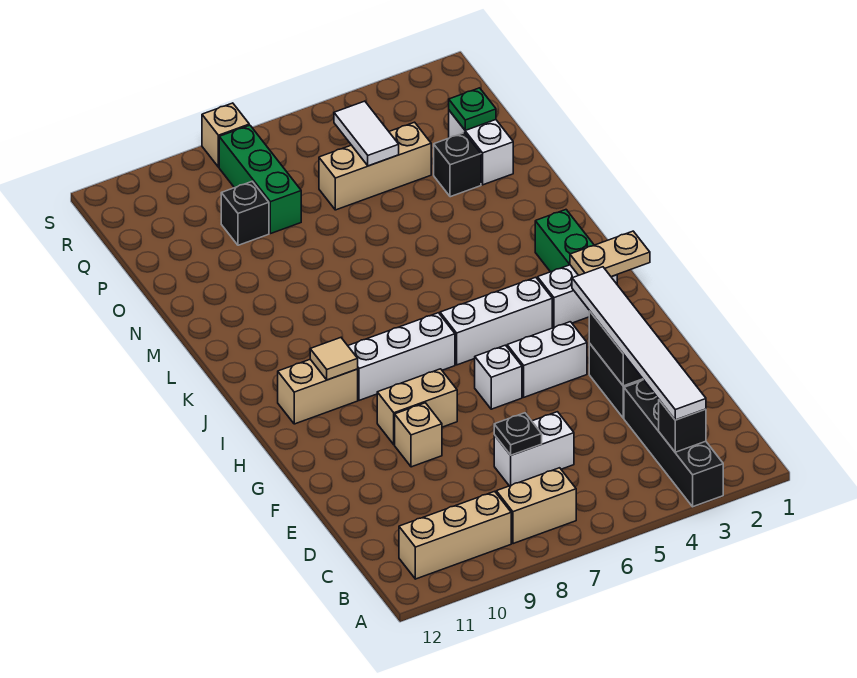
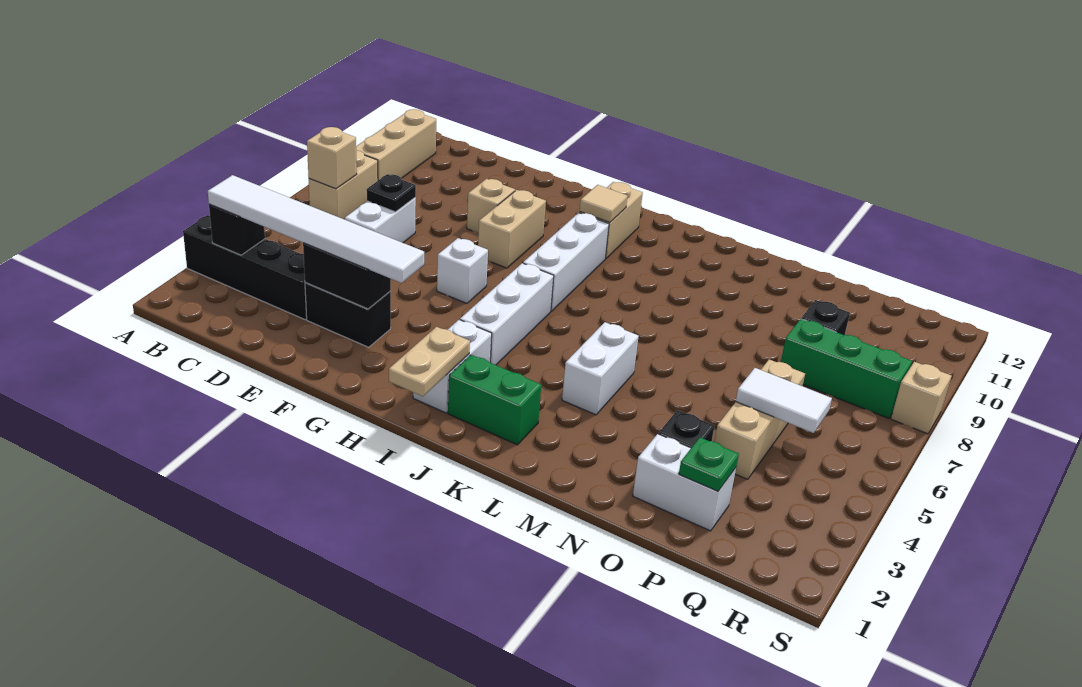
none -> tan brick B7 level 2
white brick G4:G5 level 1 -> white brick L4:L5 level 1

